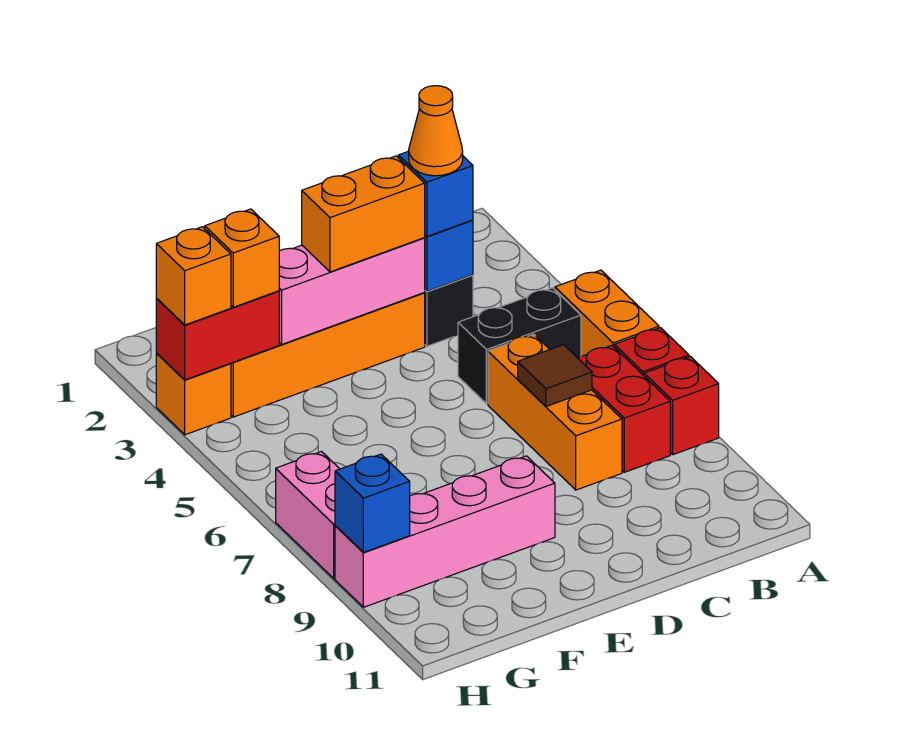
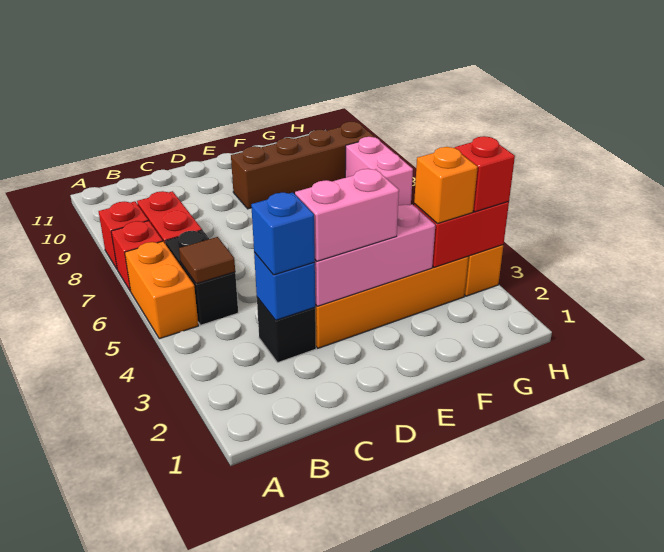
black brick B5:C5 level 1 -> black brick B5:B6 level 1
orange cone C3 level 4 -> none
orange brick C6:C8 level 1 -> none
brown tile C7 level 2 -> brown tile B5 level 2
orange brick D3:E3 level 3 -> pink brick D3:E3 level 3
pink brick E9:H9 level 1 -> brown brick E9:H9 level 1
orange brick H3 level 3 -> red brick H3 level 3
blue brick H9 level 2 -> none

